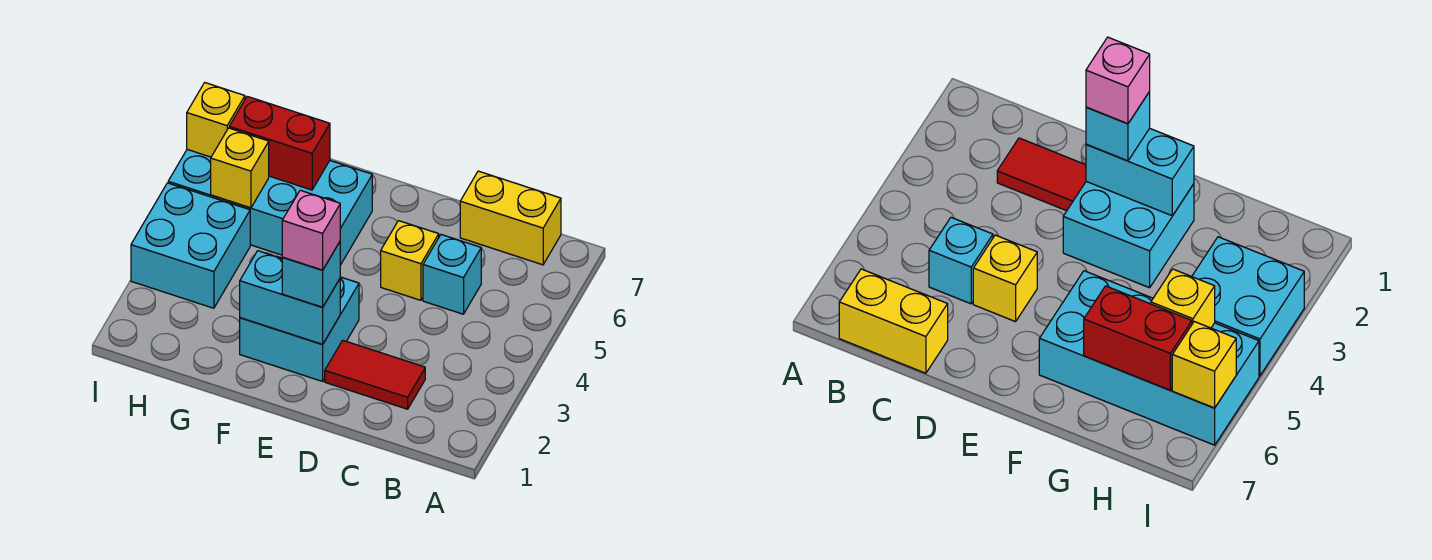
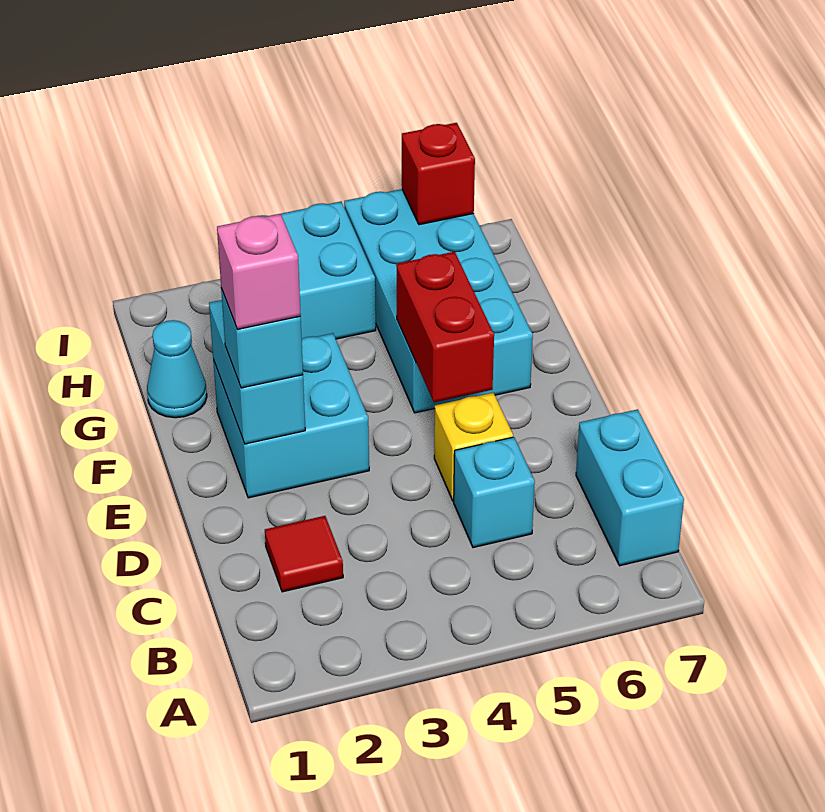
yellow brick B7:C7 level 1 -> cyan brick B7:C7 level 1
red tile C2:D2 level 1 -> red tile C2 level 1
none -> cyan cone G1 level 1
red brick G6:H6 level 2 -> red brick E5:F5 level 2
yellow brick H5 level 2 -> none
yellow brick I6 level 2 -> red brick I6 level 2

